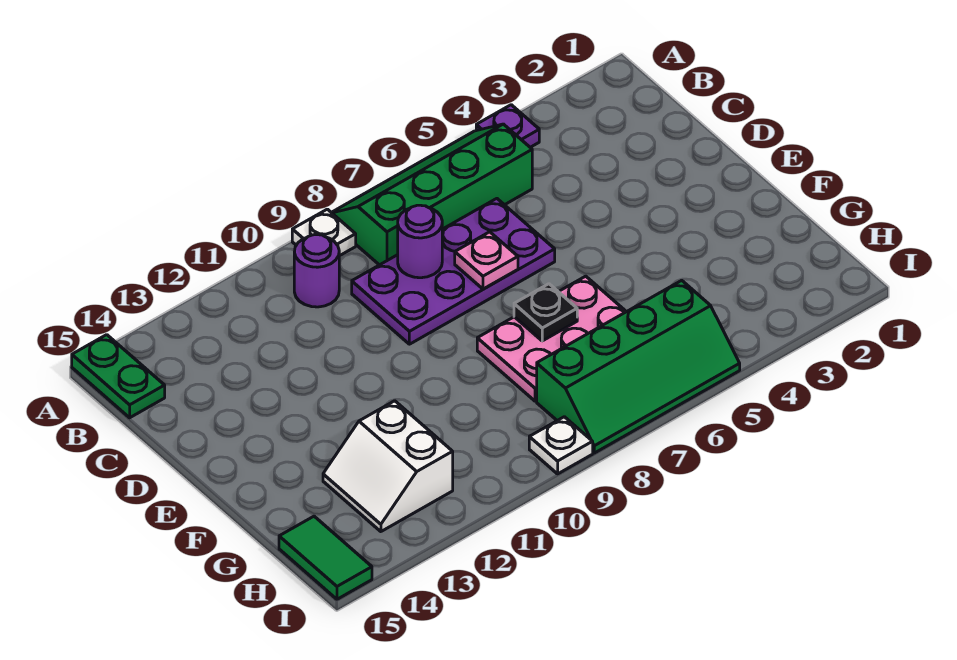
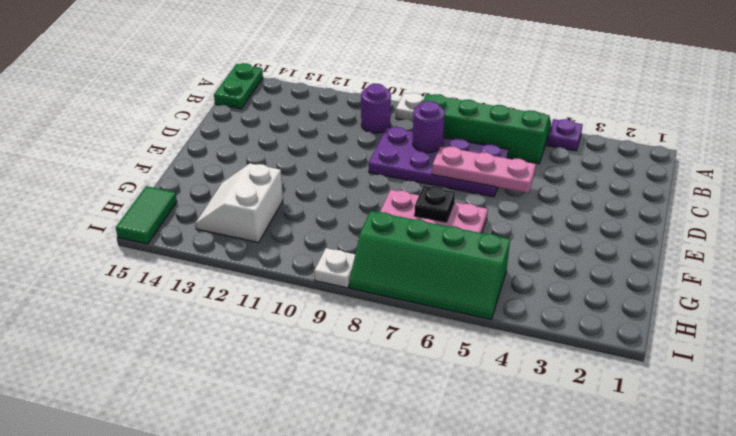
pink plate D7 level 2 -> pink plate D5:D7 level 2

